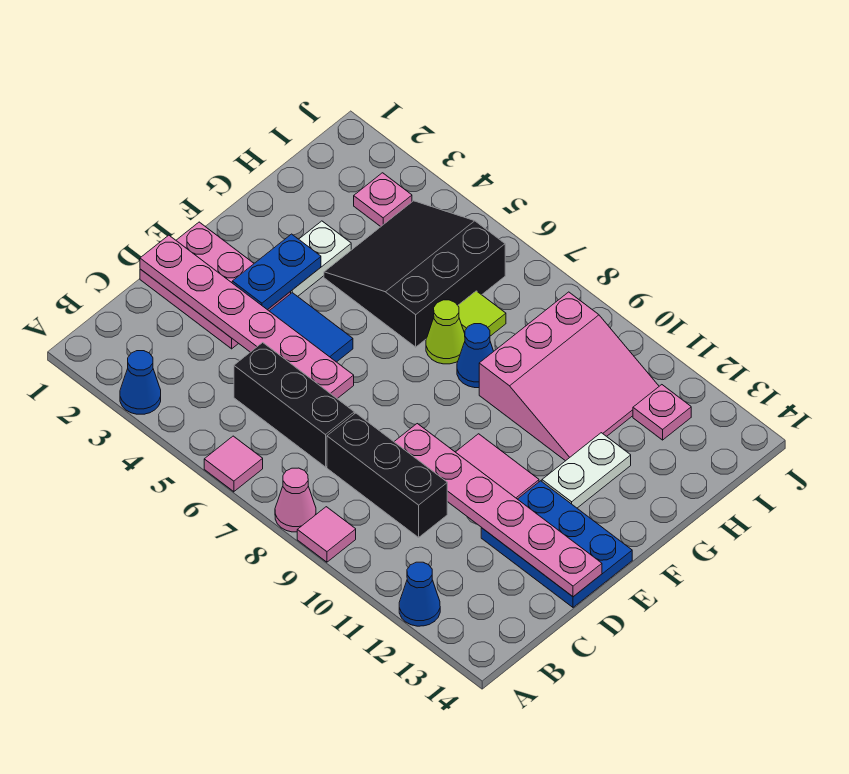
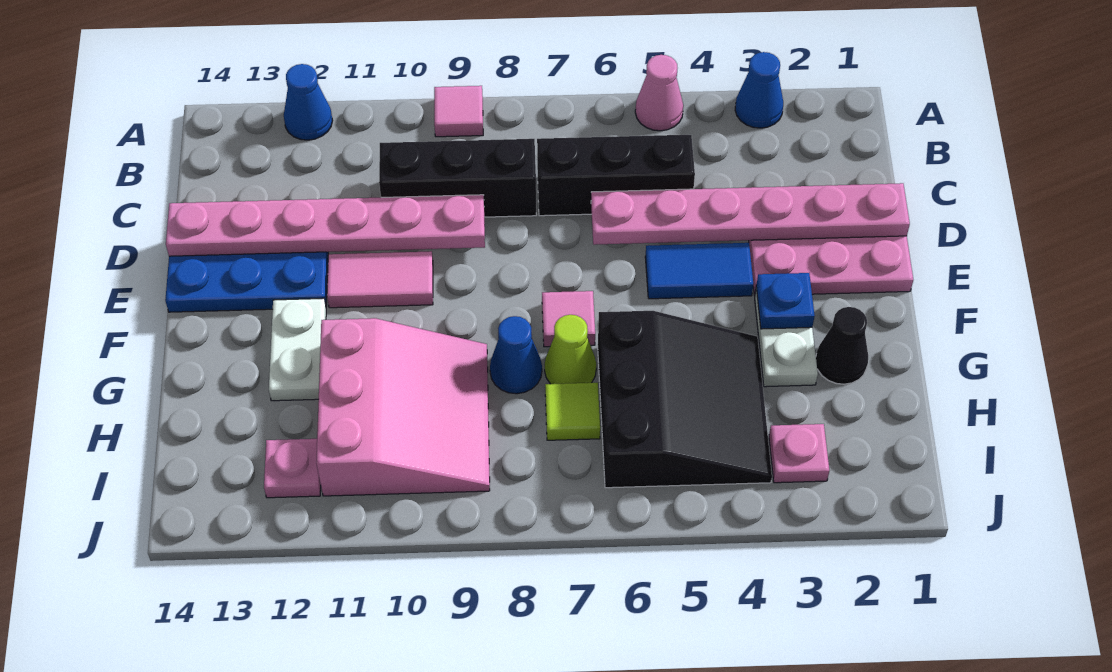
pink tile A6 level 1 -> pink tile F7 level 1
pink cone A8 level 1 -> pink cone A5 level 1
blue plate E3:F3 level 2 -> blue plate F3 level 2
none -> black cone G2 level 1
pink slope G9:I11 level 1 top 9 -> pink slope G9:I11 level 1 top 11

